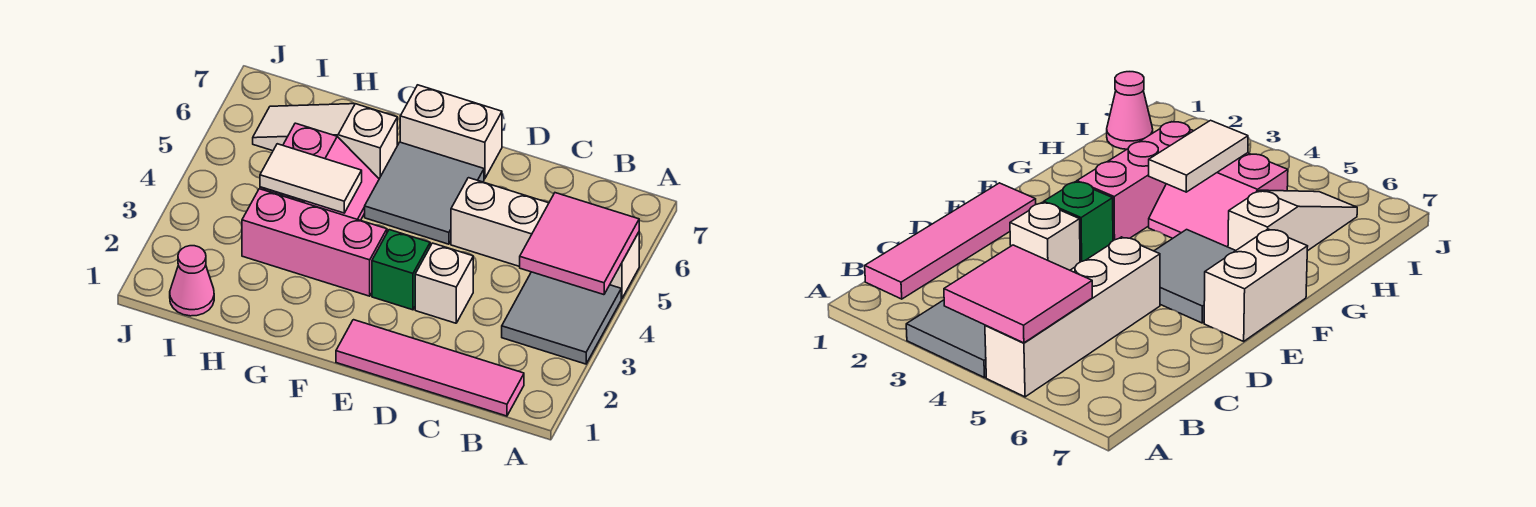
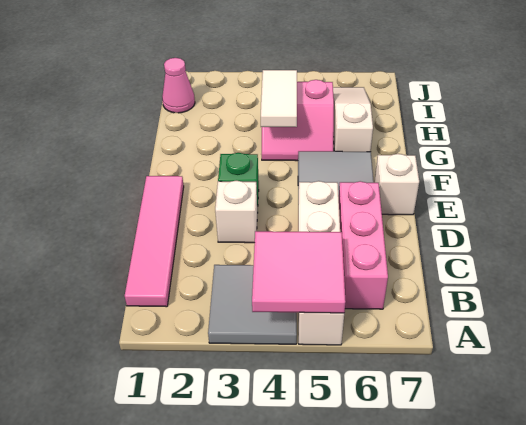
white brick E7:F7 level 1 -> white brick E7 level 1
pink brick F3:H3 level 1 -> pink brick B6:D6 level 1

